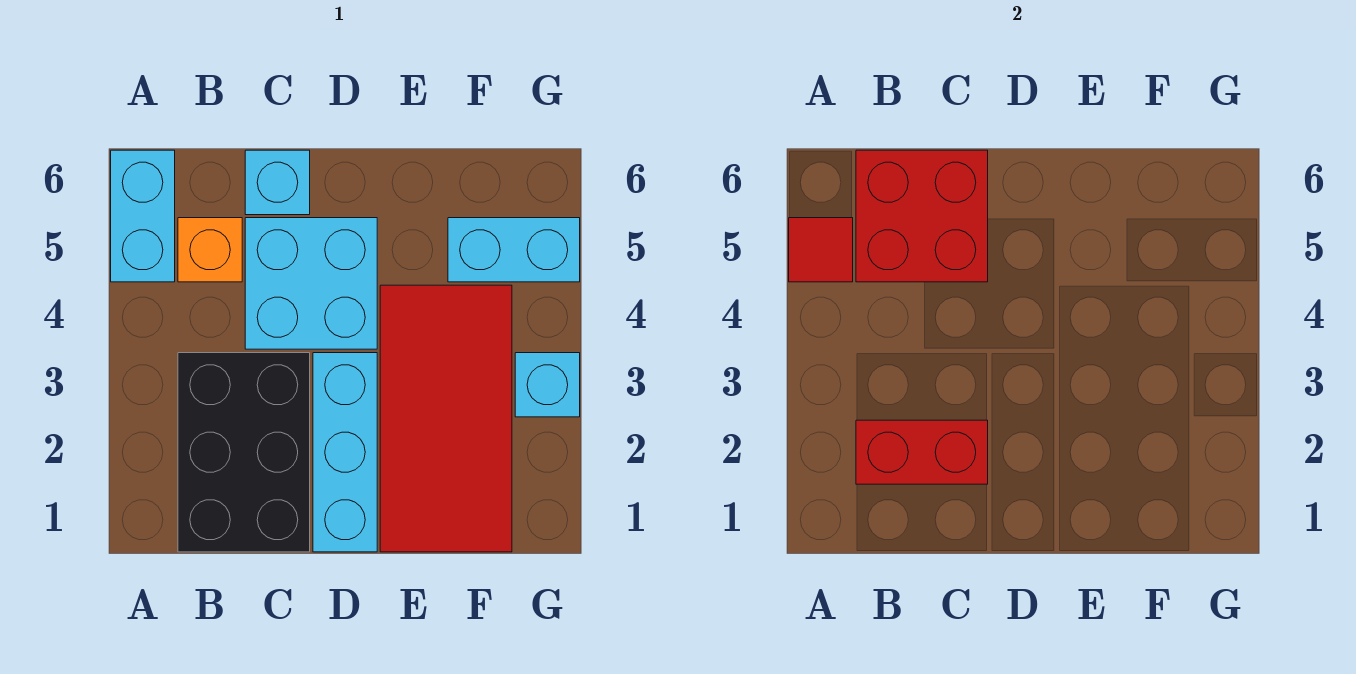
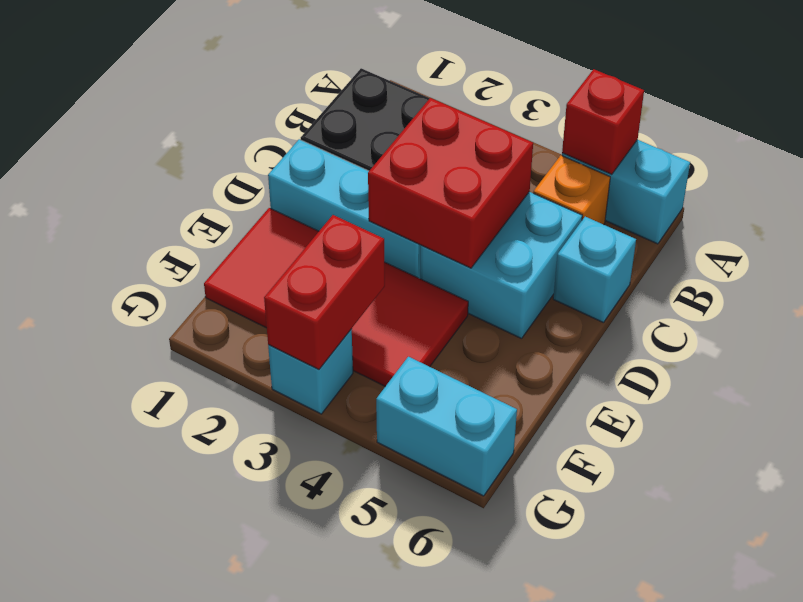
red tile A5 level 2 -> red brick A5 level 2
red brick B2:C2 level 2 -> red brick F3:G3 level 2
red brick B5:C6 level 2 -> red brick C3:D4 level 2
cyan brick F5:G5 level 1 -> cyan brick G5:G6 level 1

